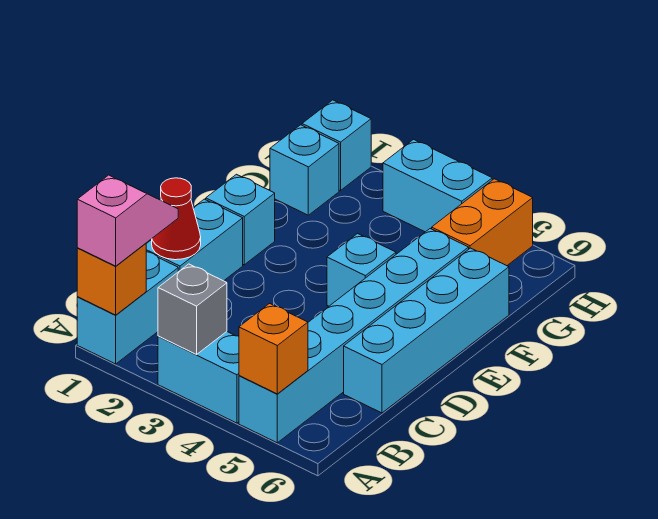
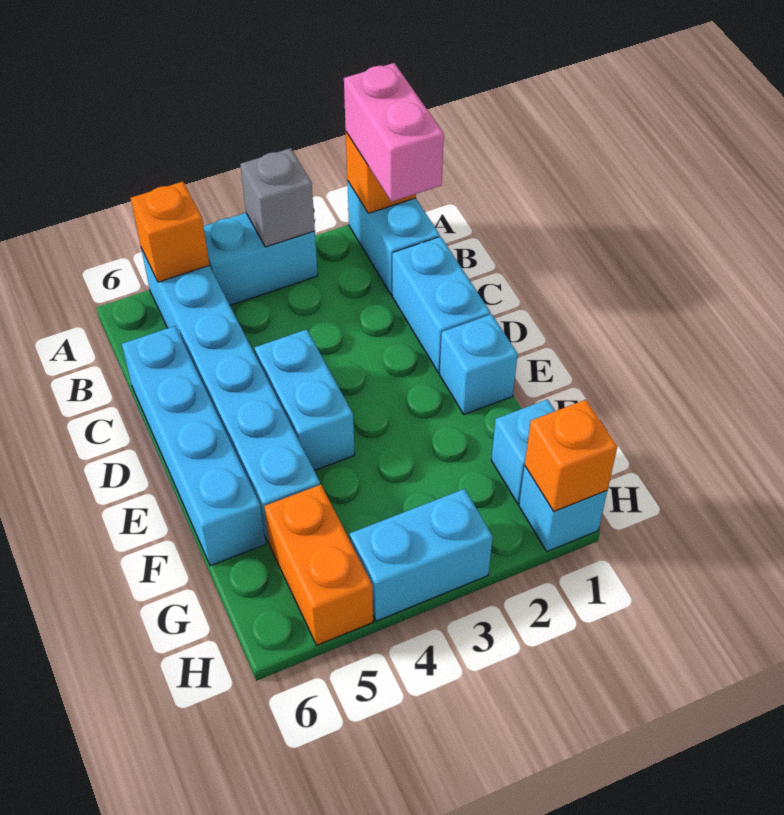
pink slope A1:B1 level 3 top A -> pink brick A1:B1 level 3
red cone C1 level 2 -> none
cyan brick E4 level 1 -> cyan brick D4:E4 level 1
none -> orange brick H1 level 2

